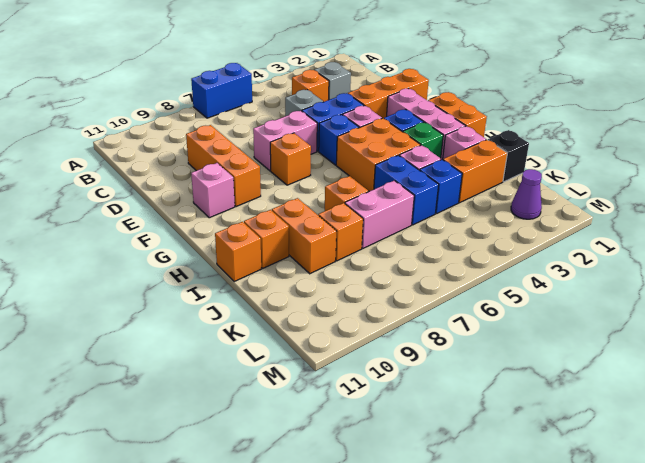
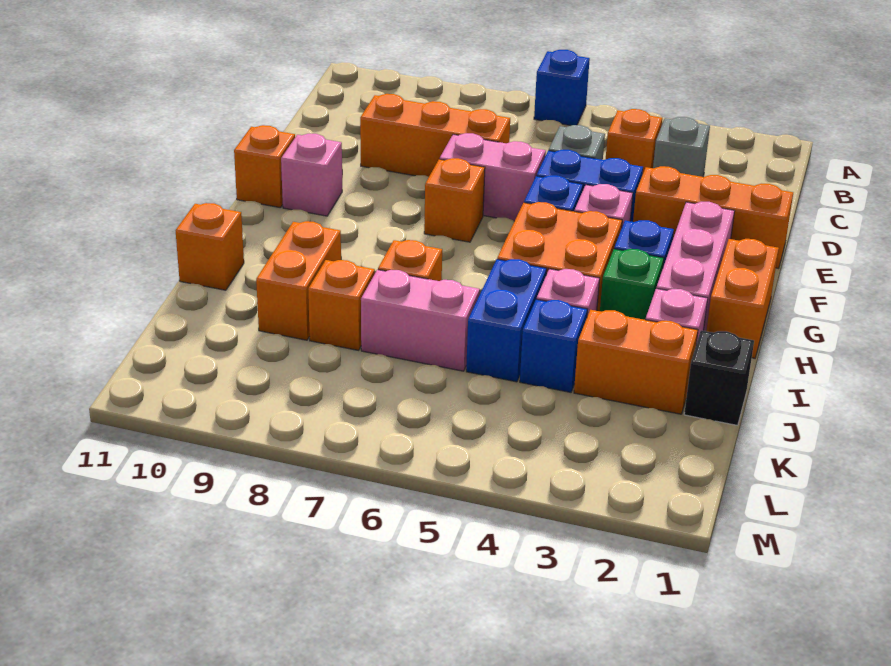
blue brick A6:A7 level 1 -> blue brick A6 level 1
orange brick D9:F9 level 1 -> orange brick D7:D9 level 1
orange brick I10 level 1 -> orange brick F11 level 1
purple cone L2 level 1 -> none

